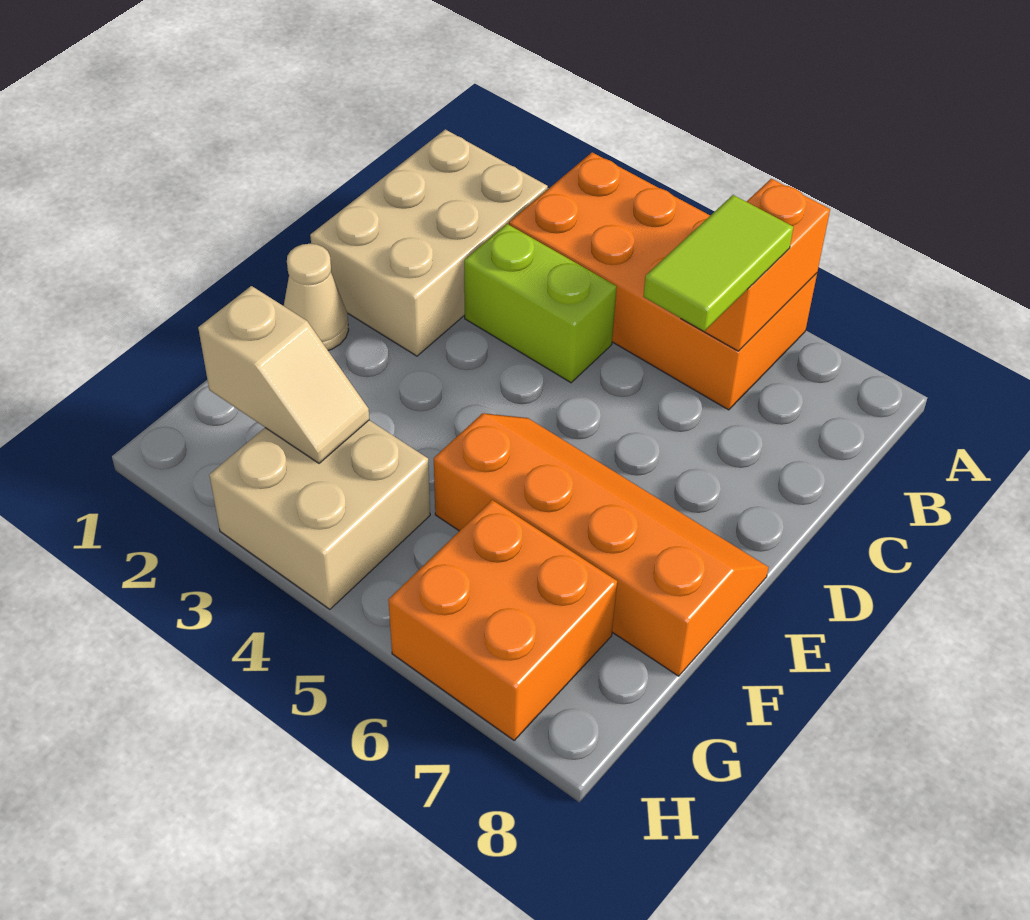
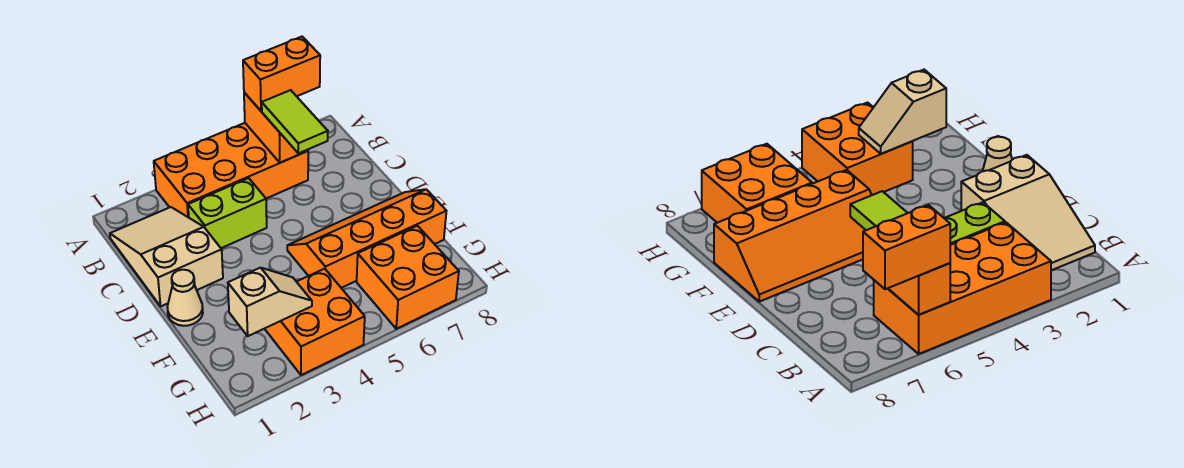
none -> orange brick A6:A7 level 3
tan brick B1:D2 level 1 -> tan slope B1:D2 level 1 top D
tan brick G3:H4 level 1 -> orange brick G3:H4 level 1

